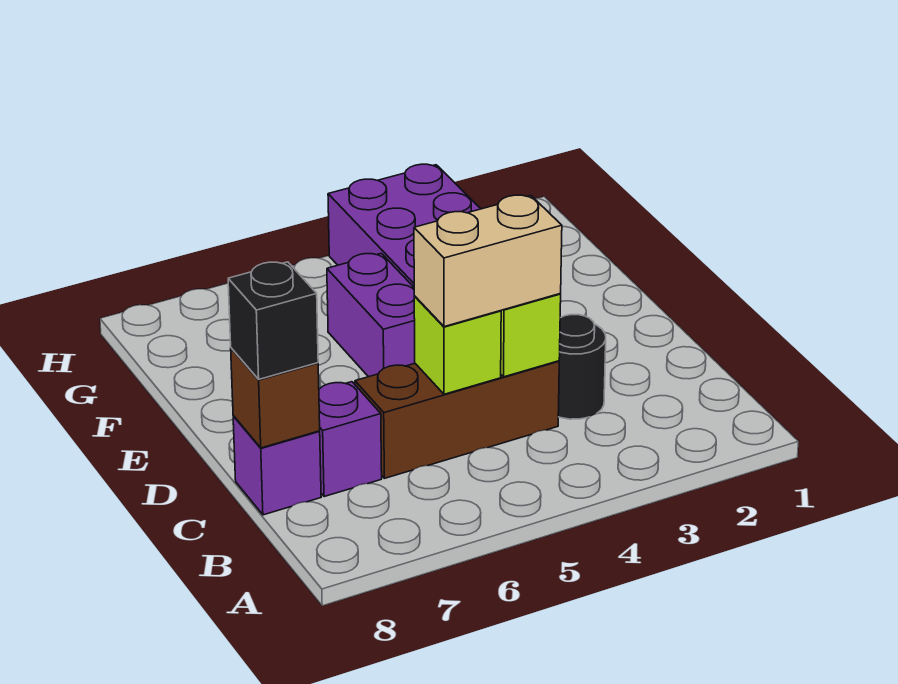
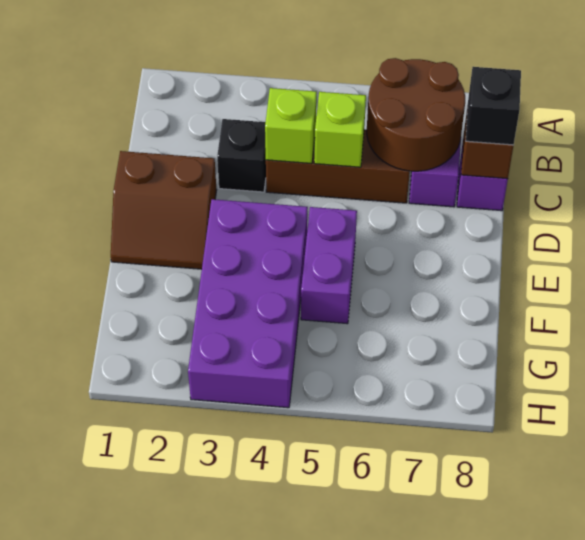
none -> brown round brick B6:C7 level 2
black round brick C3 level 1 -> black brick C3 level 1
tan brick C4:C5 level 3 -> none
none -> brown slope D1:E2 level 1 top D

